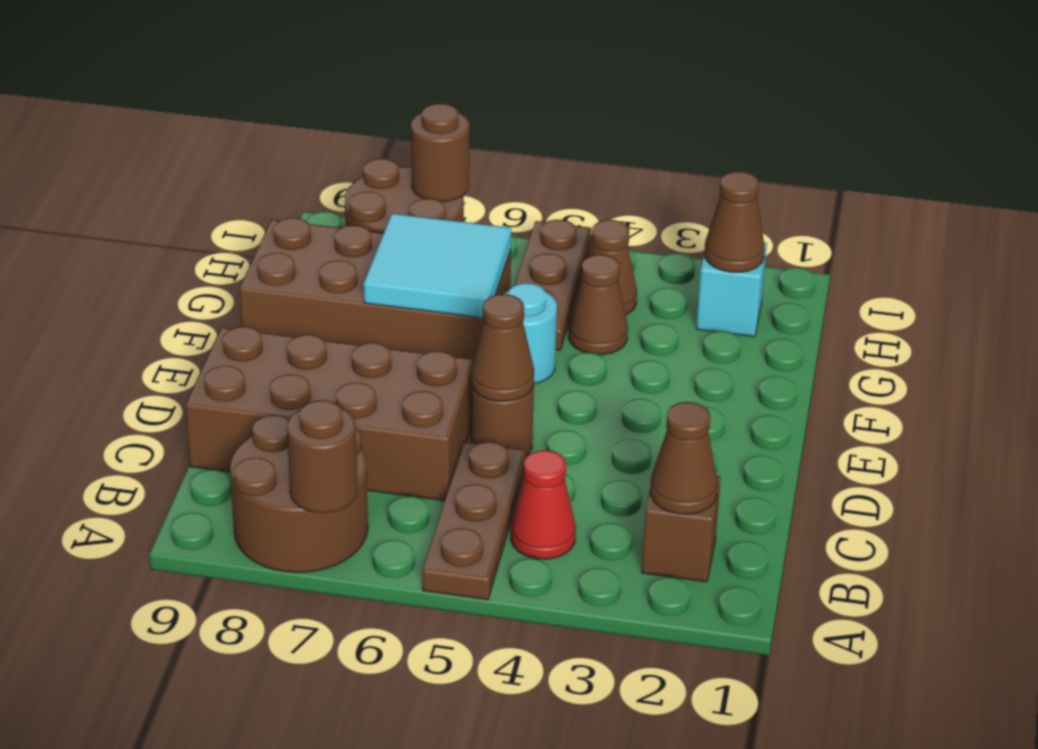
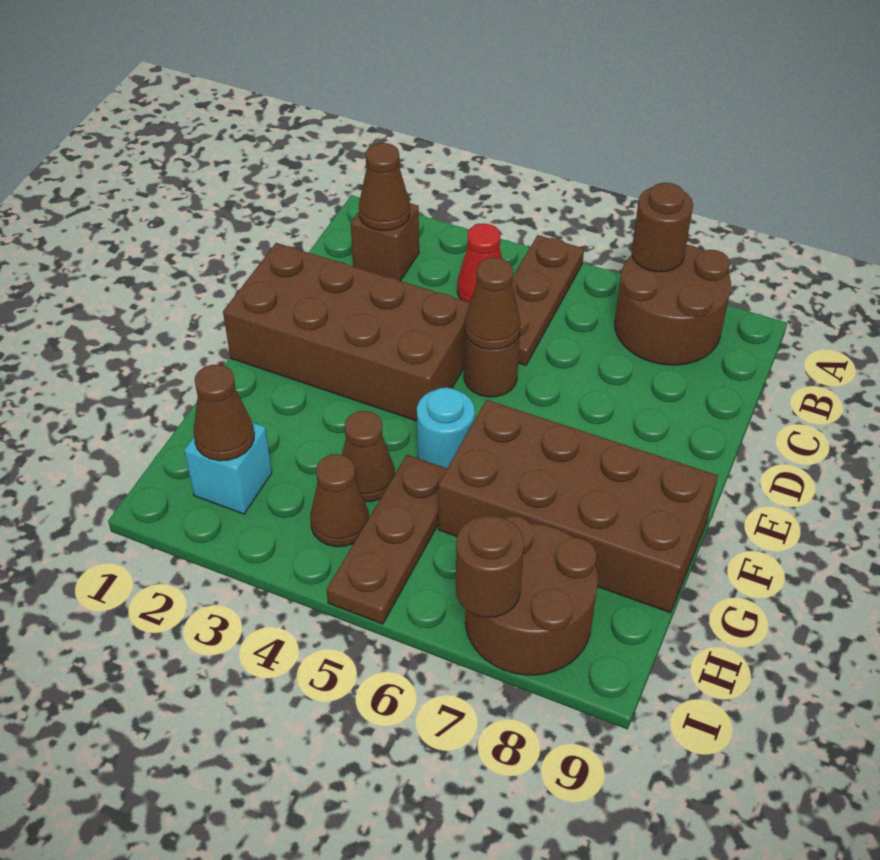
brown brick C6:D9 level 1 -> brown brick D1:E4 level 1
cyan tile F6:G7 level 2 -> none

